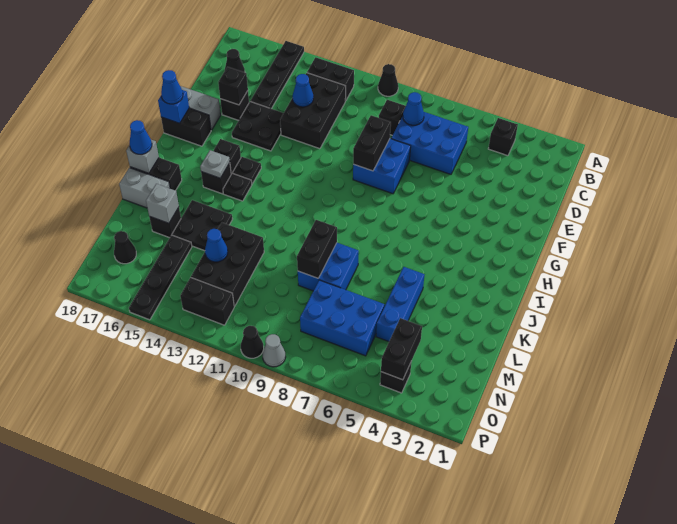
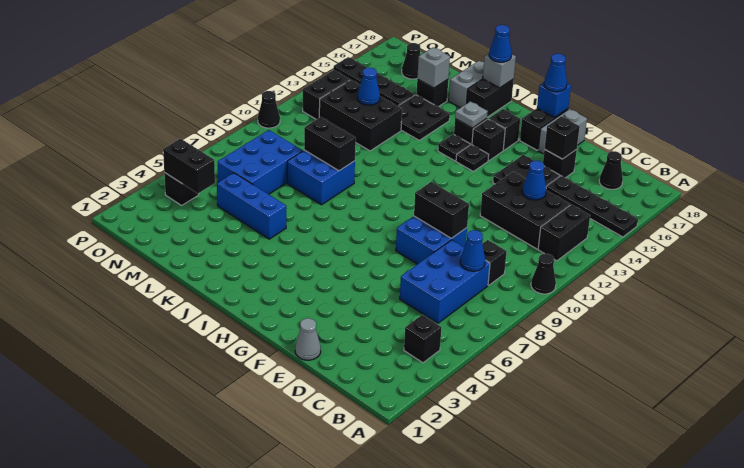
none -> black brick H16 level 1
grey cone P9 level 1 -> grey cone E1 level 1

